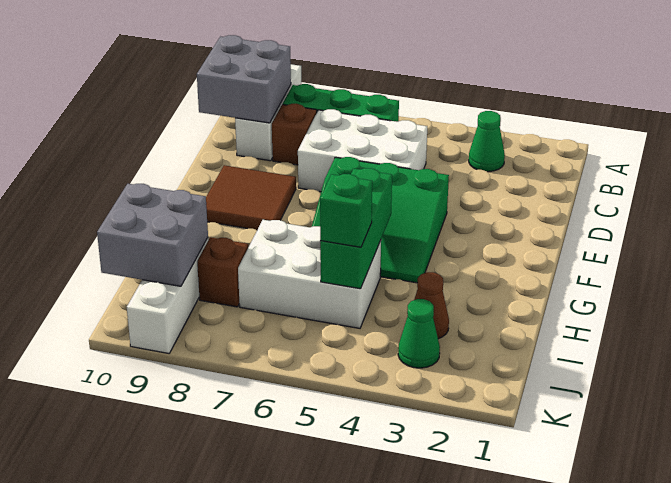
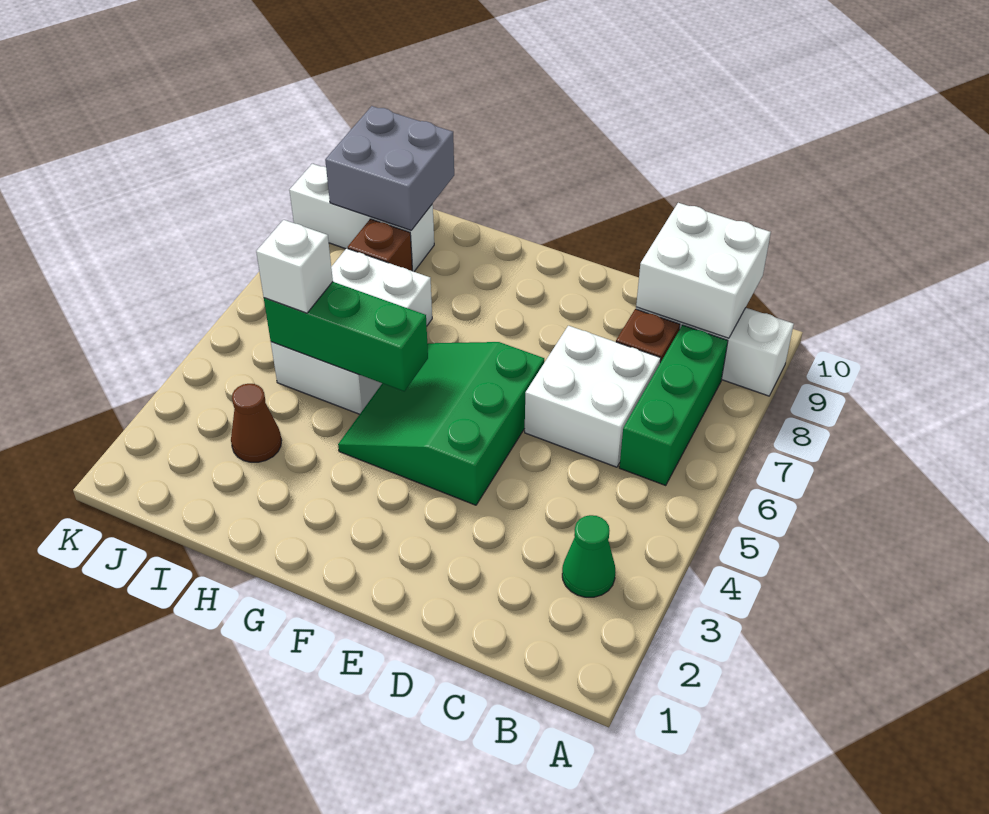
grey brick B9:C10 level 2 -> white brick B9:C10 level 2
white brick C5:D7 level 1 -> white brick C6:D7 level 1
brown tile E8:F9 level 1 -> none
green brick I5 level 3 -> white brick I5 level 3
green cone J3 level 1 -> none

